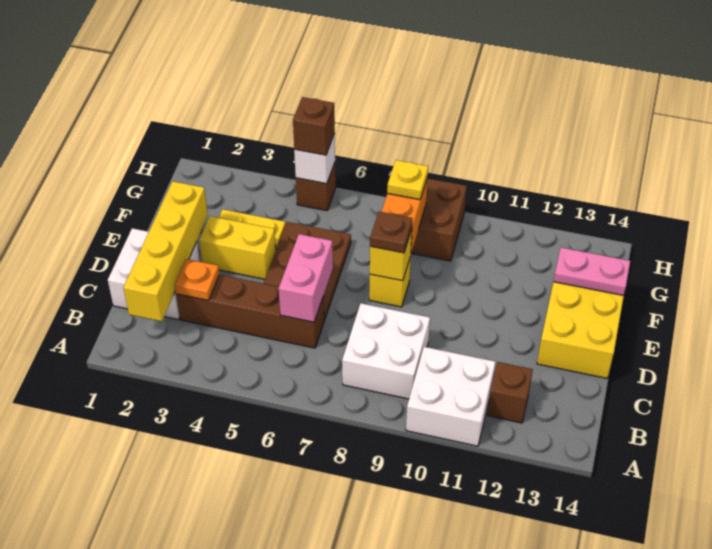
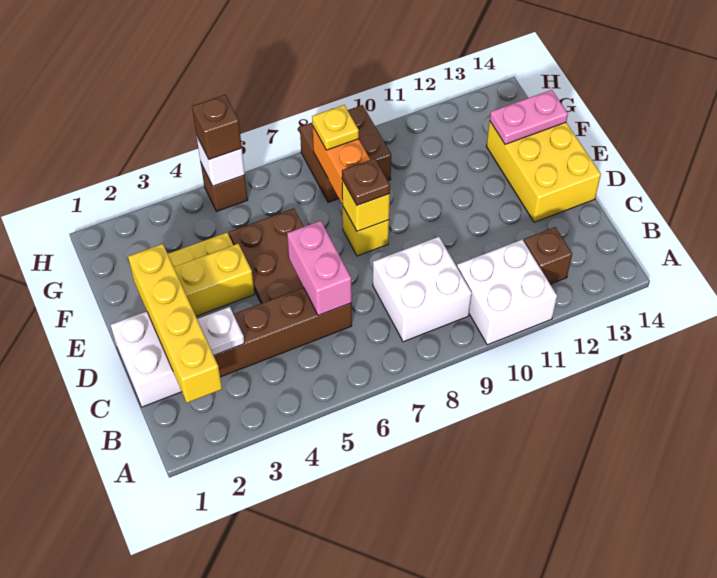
orange plate C3 level 2 -> white plate C3 level 2

